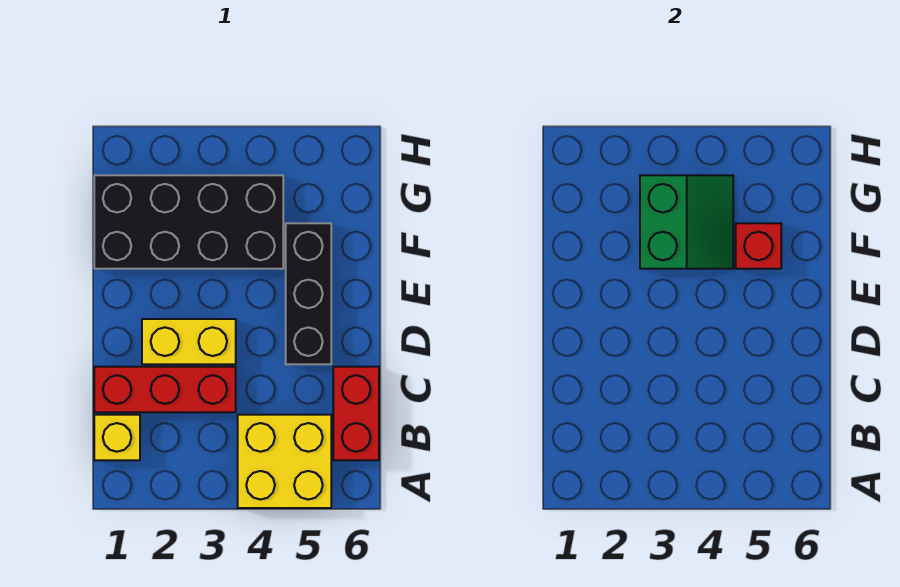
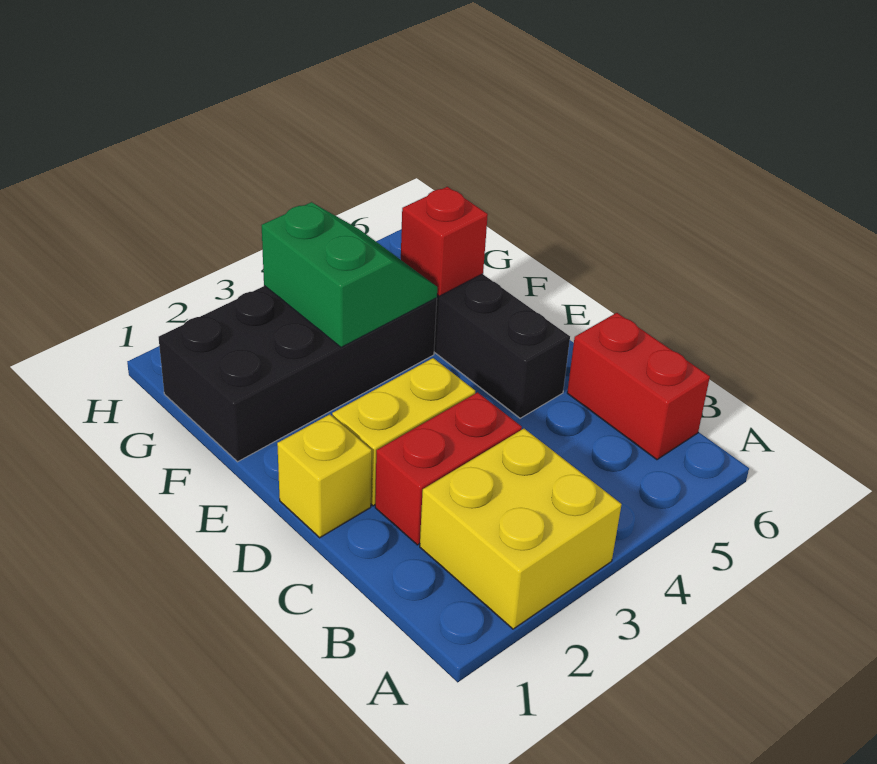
yellow brick A4:B5 level 1 -> yellow brick A2:B3 level 1
yellow brick B1 level 1 -> yellow brick D1 level 1
red brick C1:C3 level 1 -> red brick C2:C3 level 1

